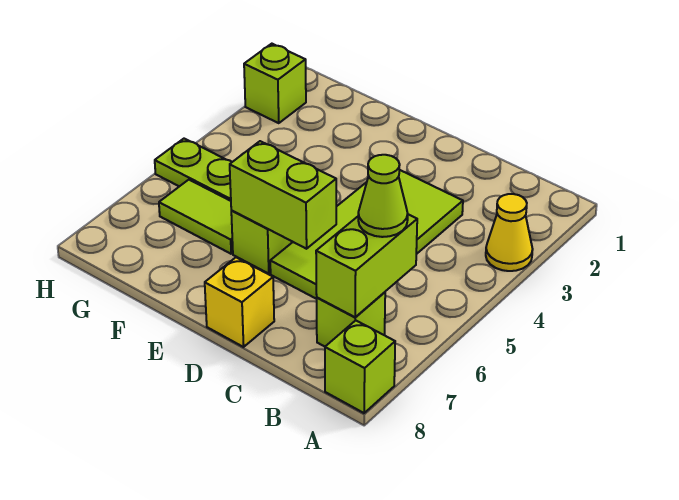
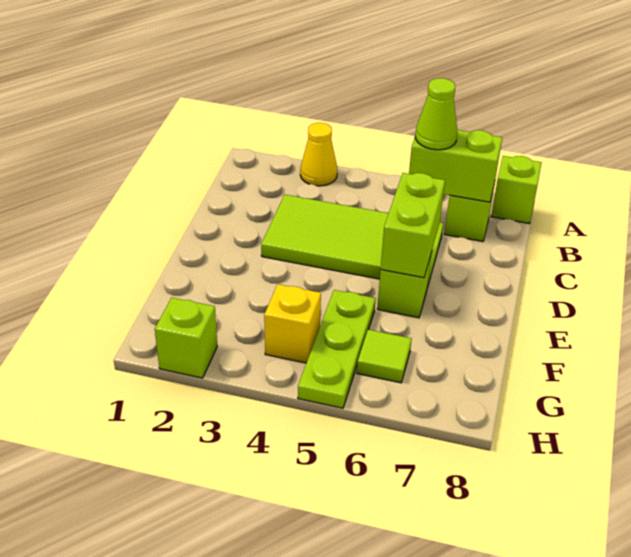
yellow brick D8 level 1 -> yellow brick G4 level 1
lime tile F6:G6 level 1 -> lime tile G6 level 1

